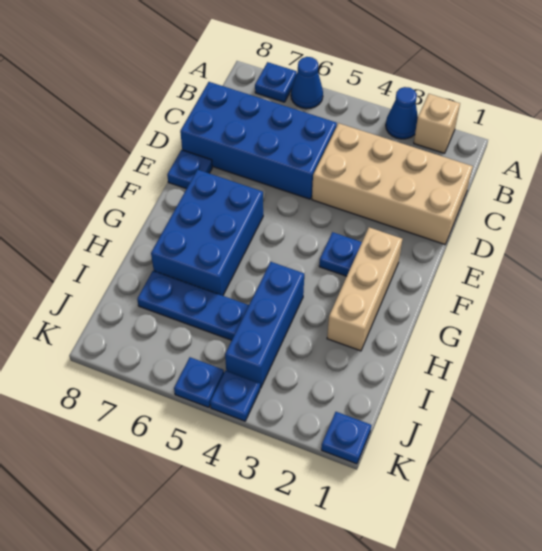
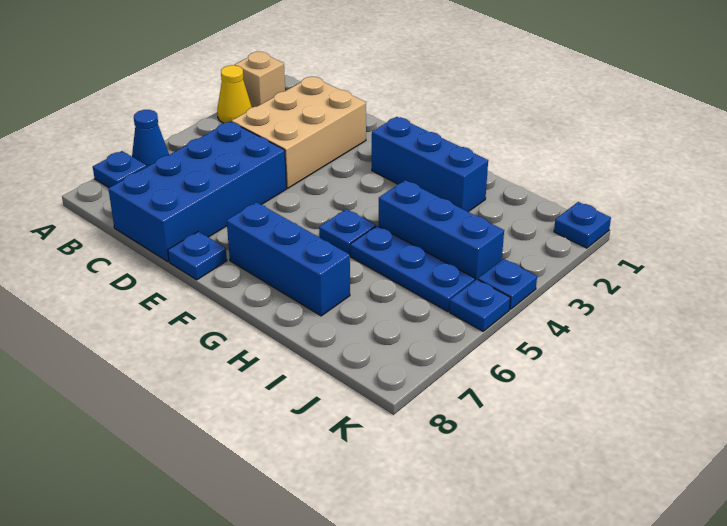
blue cone A3 level 1 -> yellow cone A3 level 1
tan brick C1:D4 level 1 -> tan brick C2:D4 level 1
tan brick F2:H2 level 1 -> blue brick F2:H2 level 1
blue plate F3 level 1 -> blue plate G5 level 1
blue brick F6:H7 level 1 -> blue brick F7:H7 level 1
blue plate I5:I7 level 1 -> blue plate H5:J5 level 1

